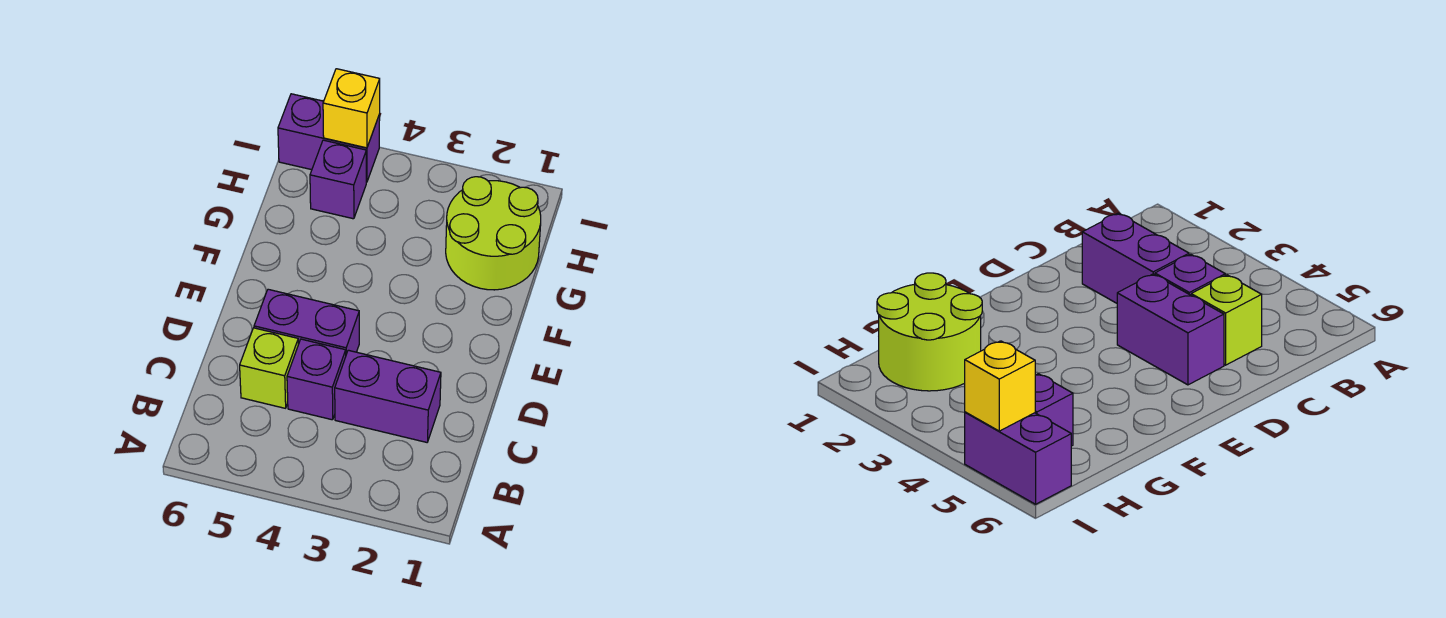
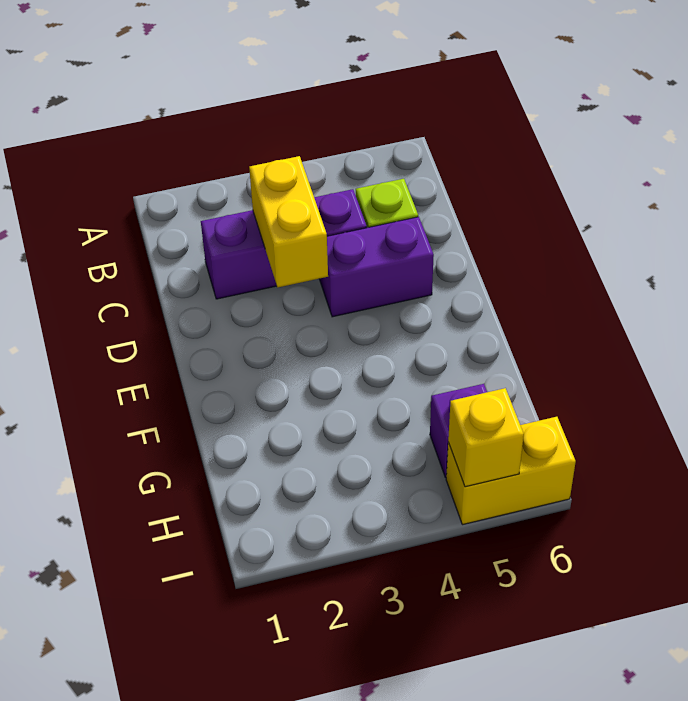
none -> yellow brick C3:D3 level 2
lime round brick G1:H2 level 1 -> none
purple brick I5:I6 level 1 -> yellow brick I5:I6 level 1

